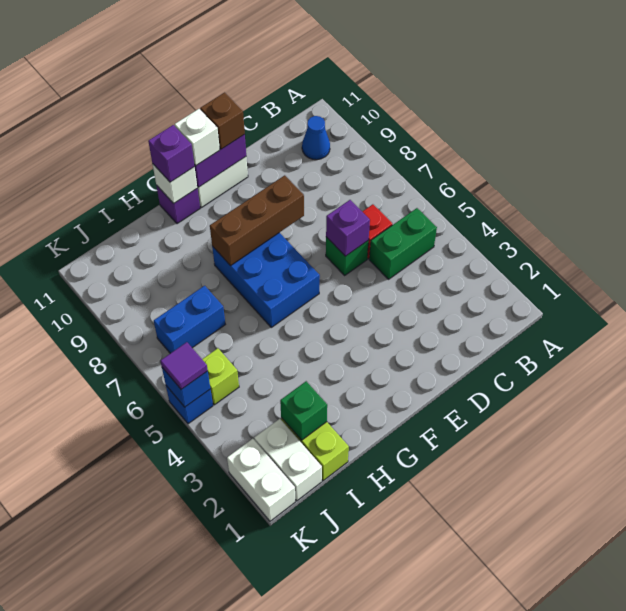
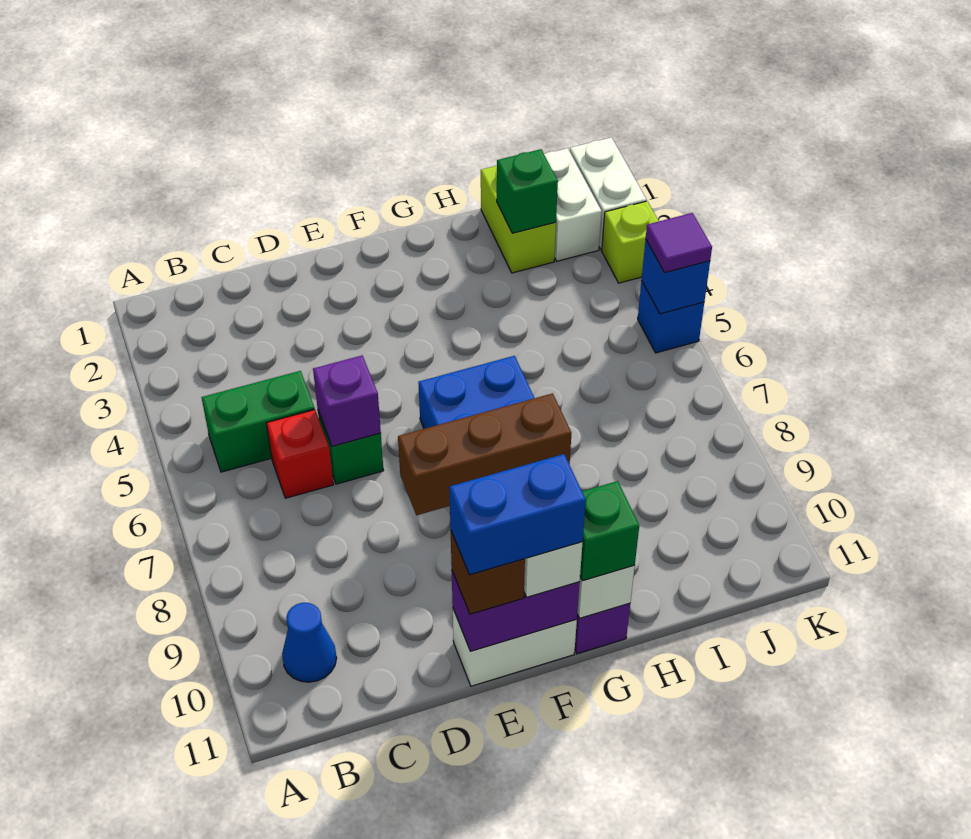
purple brick G11 level 3 -> green brick G11 level 3
blue brick I7:J7 level 1 -> blue brick E11:F11 level 4
lime brick J5 level 1 -> lime brick K3 level 1

